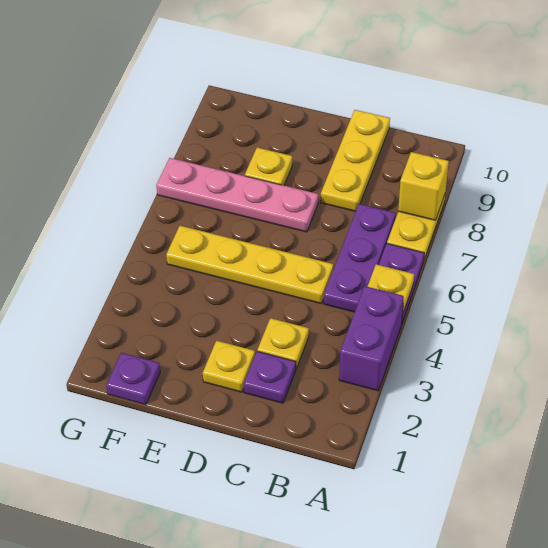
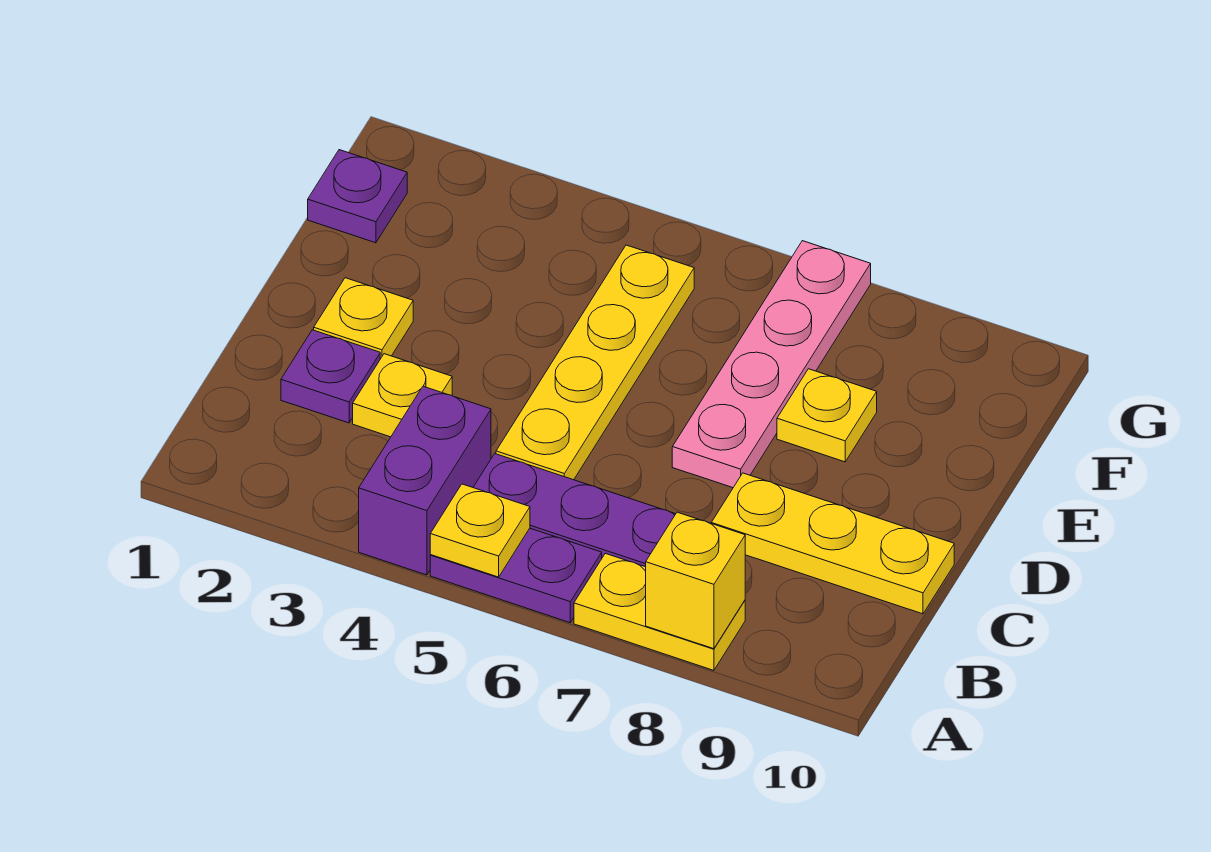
purple brick A3:A4 level 1 -> purple brick A4:B4 level 1

